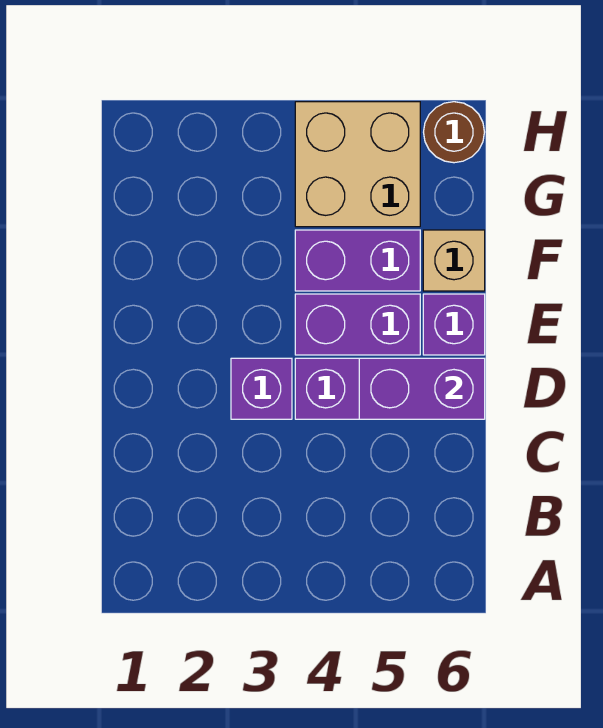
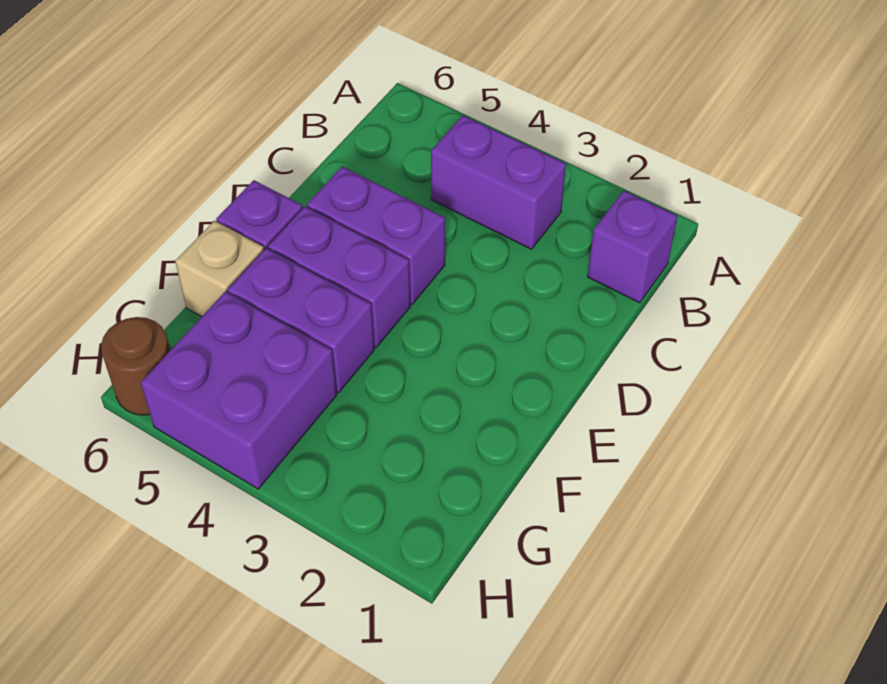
purple brick D3 level 1 -> purple brick B1 level 1
purple brick D5:D6 level 2 -> purple brick B3:B4 level 1
tan brick G4:H5 level 1 -> purple brick G4:H5 level 1

